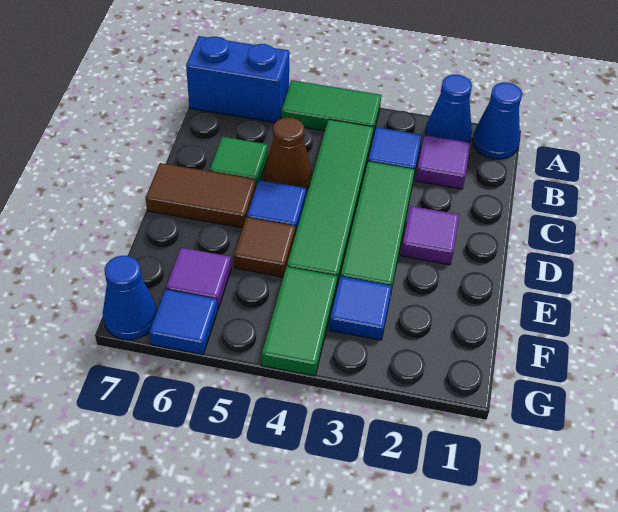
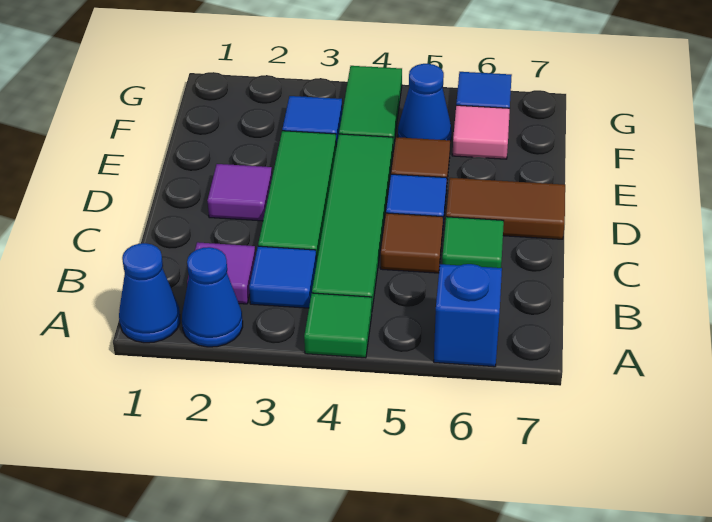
green tile A4:A5 level 1 -> green tile A4 level 1
blue brick A6:A7 level 1 -> blue brick A6 level 1
brown cone C5 level 1 -> brown tile C5 level 1
purple tile F6 level 1 -> pink tile F6 level 1
blue cone G7 level 1 -> blue cone F5 level 1

